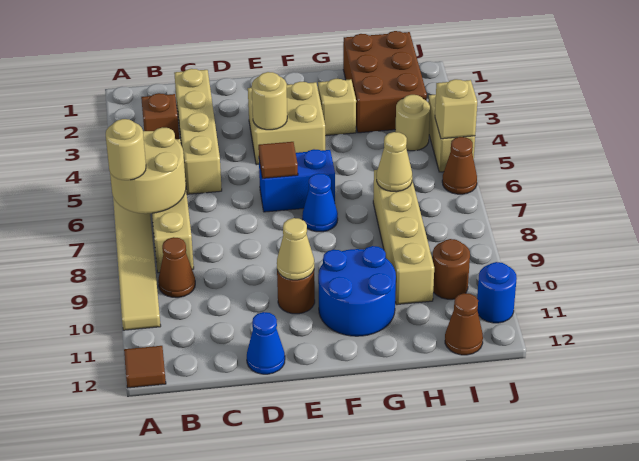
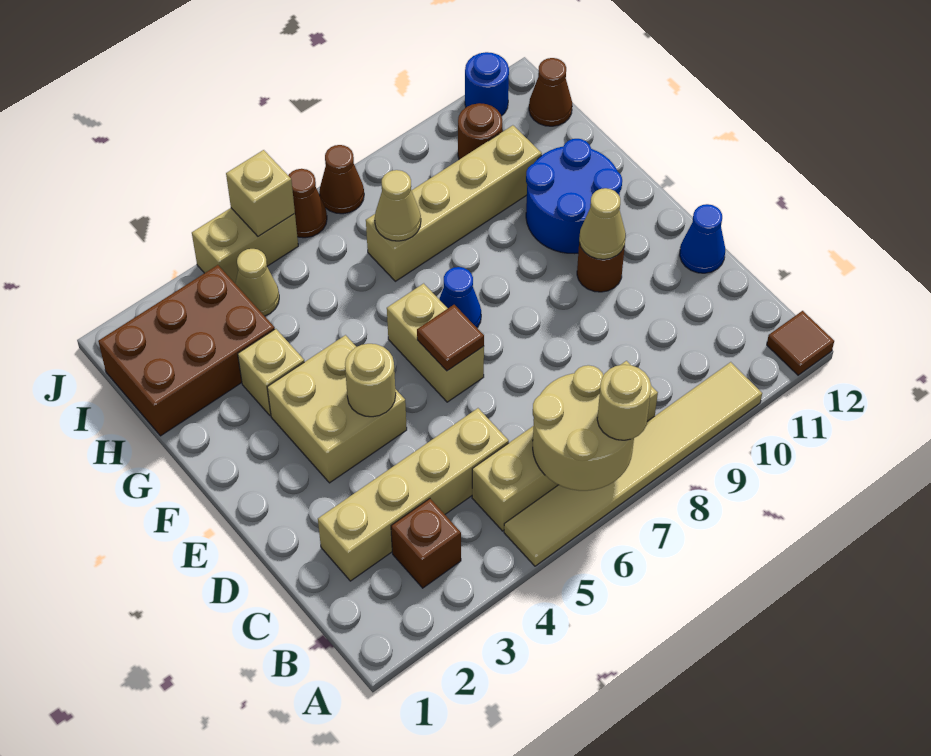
brown cone B9 level 1 -> brown cone J7 level 1
blue brick E6:F6 level 1 -> tan brick E6:F6 level 1
tan round brick I4 level 1 -> tan cone I4 level 1

